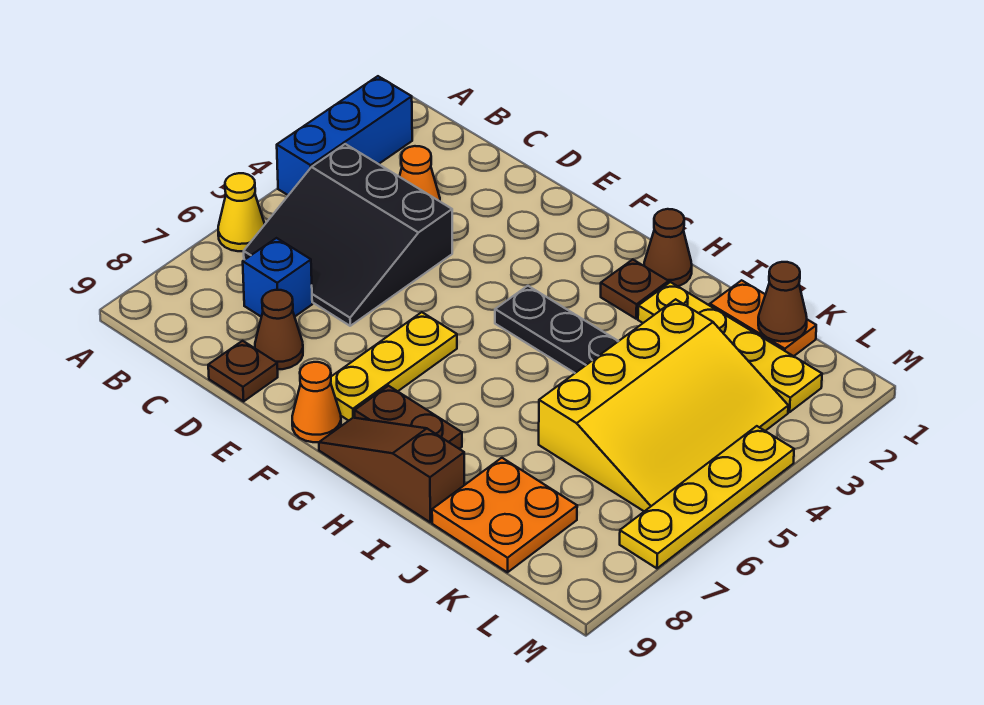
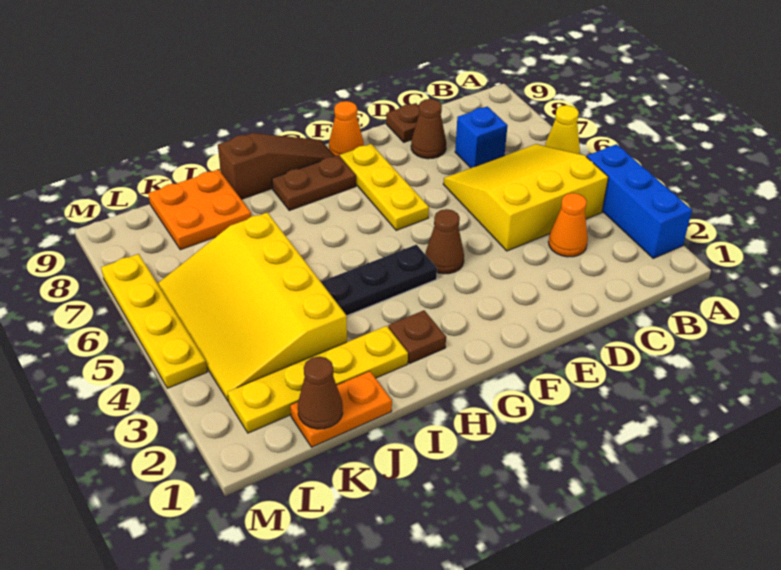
black slope B4:D6 level 1 top 4 -> yellow slope B4:D6 level 1 top 4
brown cone H1 level 1 -> brown cone F4 level 1

